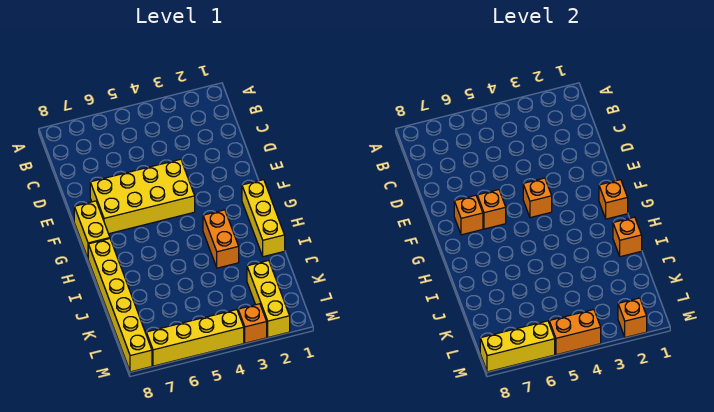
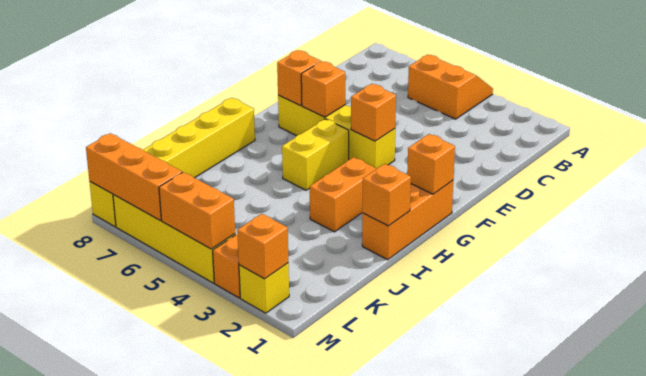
none -> orange slope A4:B5 level 1 top B
yellow brick E4:F7 level 1 -> yellow brick F4:F7 level 1
yellow brick F8:G8 level 1 -> yellow brick G5:H5 level 1
yellow brick G1:I1 level 1 -> orange brick G1:I1 level 1
yellow brick K2:M2 level 1 -> yellow brick M2 level 1
yellow brick M6:M8 level 2 -> orange brick M6:M8 level 2

